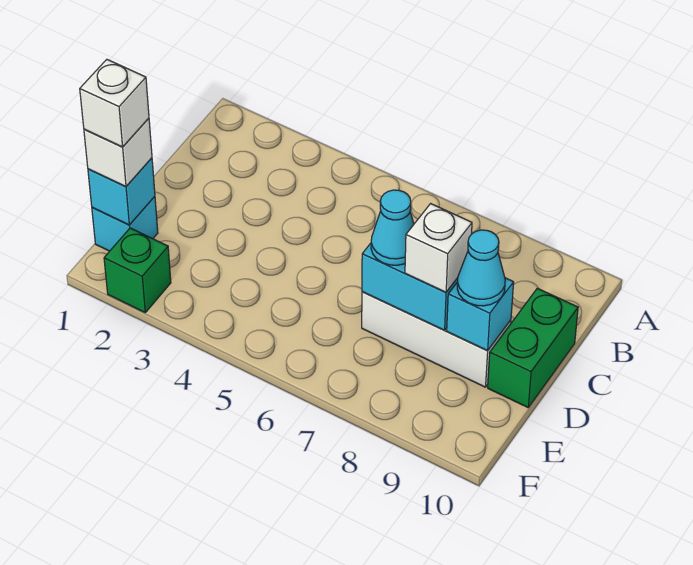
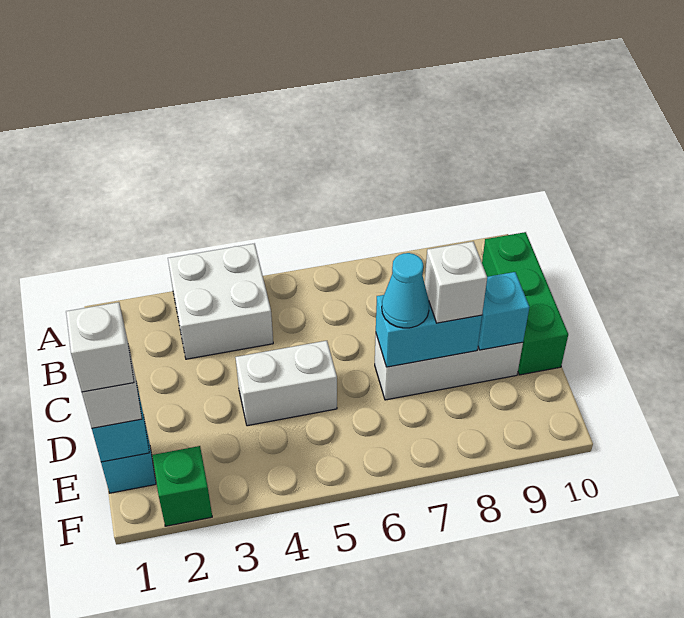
none -> white brick A3:B4 level 1
green brick C10:D10 level 1 -> green brick B10:D10 level 1
none -> white brick D4:D5 level 1
cyan cone D9 level 3 -> none

